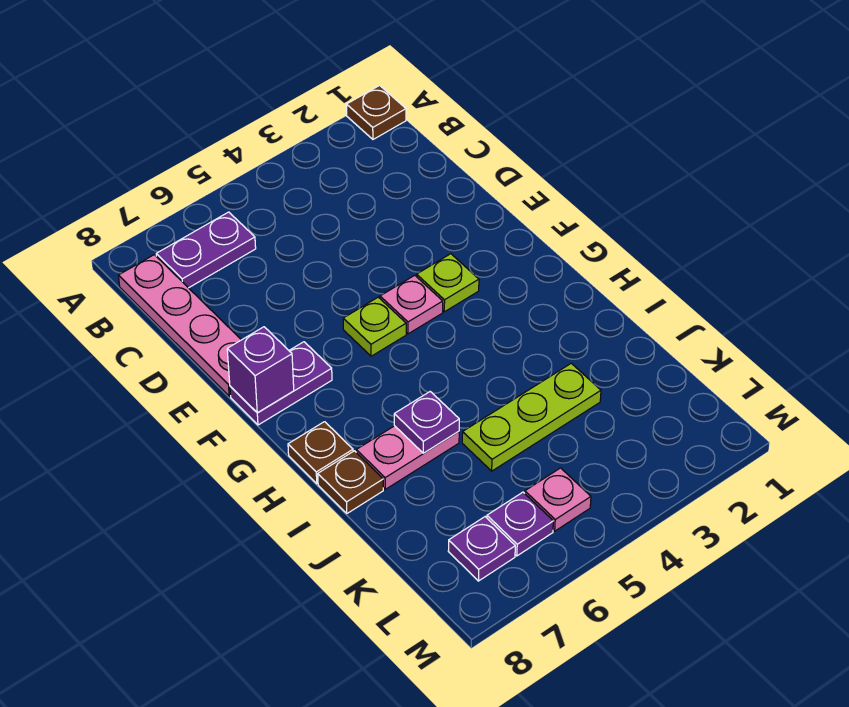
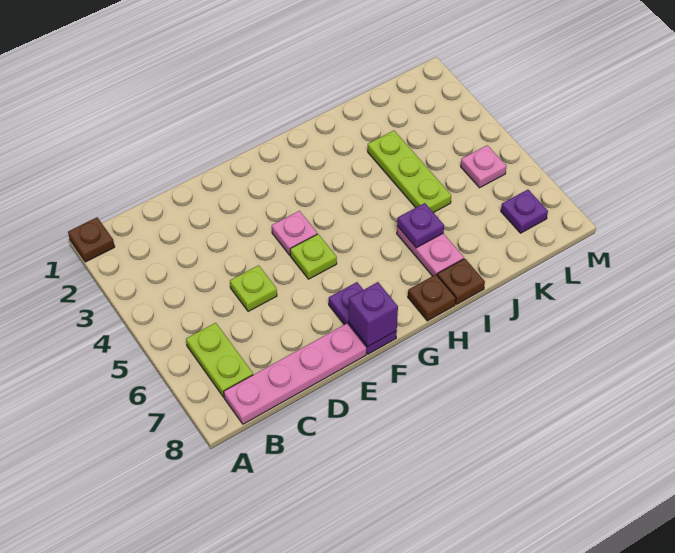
purple plate B6:B7 level 1 -> lime plate B6:B7 level 1
lime plate F3 level 1 -> lime plate D5 level 1
purple plate L6 level 1 -> none

